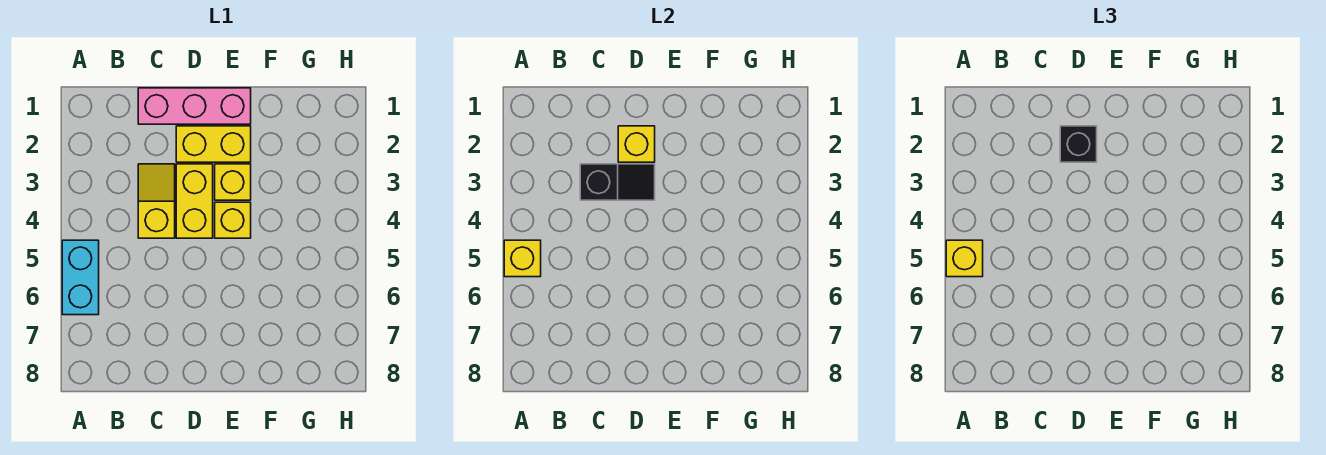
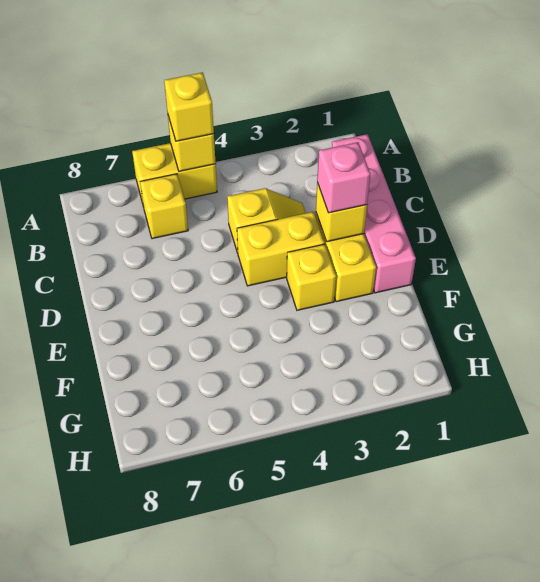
cyan brick A5:A6 level 1 -> yellow brick A5:A6 level 1
pink brick C1:E1 level 1 -> pink brick B1:E1 level 1
black slope C3:D3 level 2 top C -> none
black brick D2 level 3 -> pink brick D2 level 3
yellow brick E4 level 1 -> yellow brick B6 level 1

